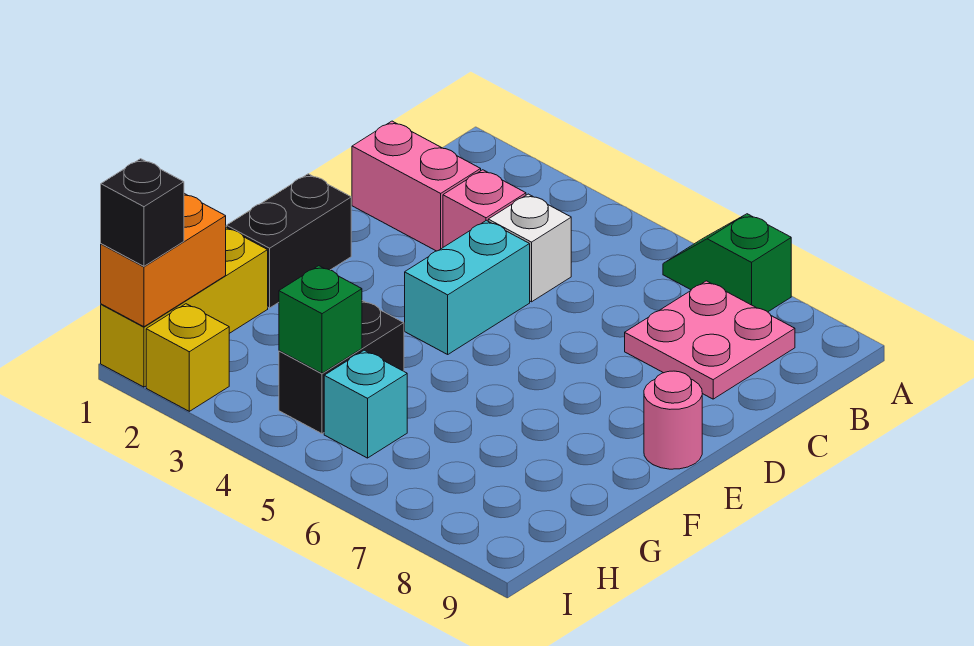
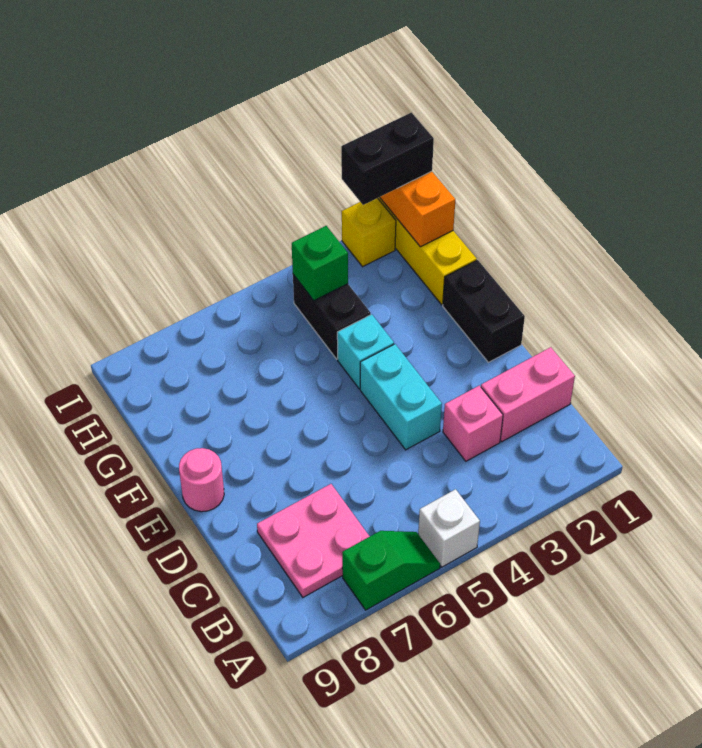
white brick C4 level 1 -> white brick A5 level 1
cyan brick H5 level 1 -> cyan brick F4 level 1
black brick I1 level 3 -> black brick I1:I2 level 3

